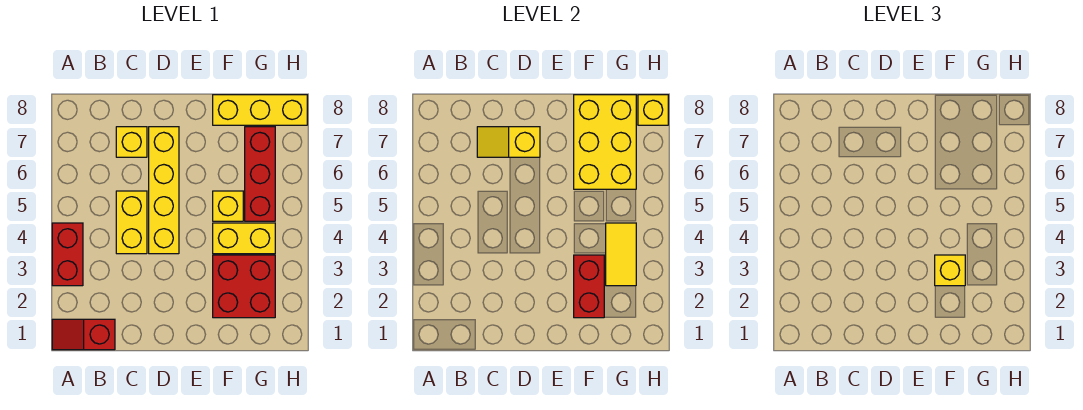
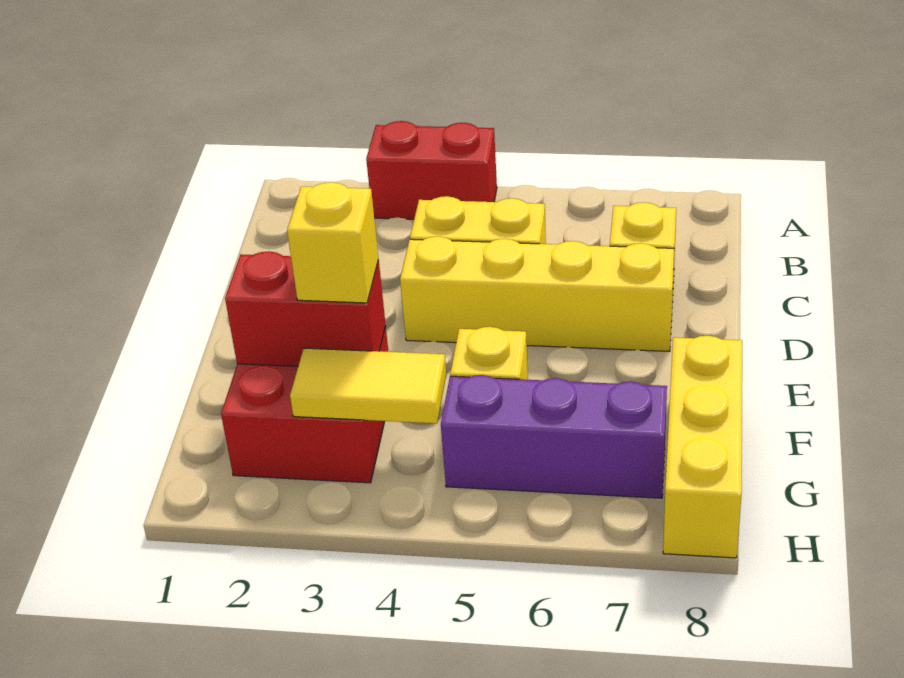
red slope A1:B1 level 1 top B -> none
yellow slope C7:D7 level 2 top D -> none
yellow brick F4:G4 level 1 -> none
yellow brick F6:G8 level 2 -> none
red brick G5:G7 level 1 -> purple brick G5:G7 level 1
yellow brick H8 level 2 -> none

